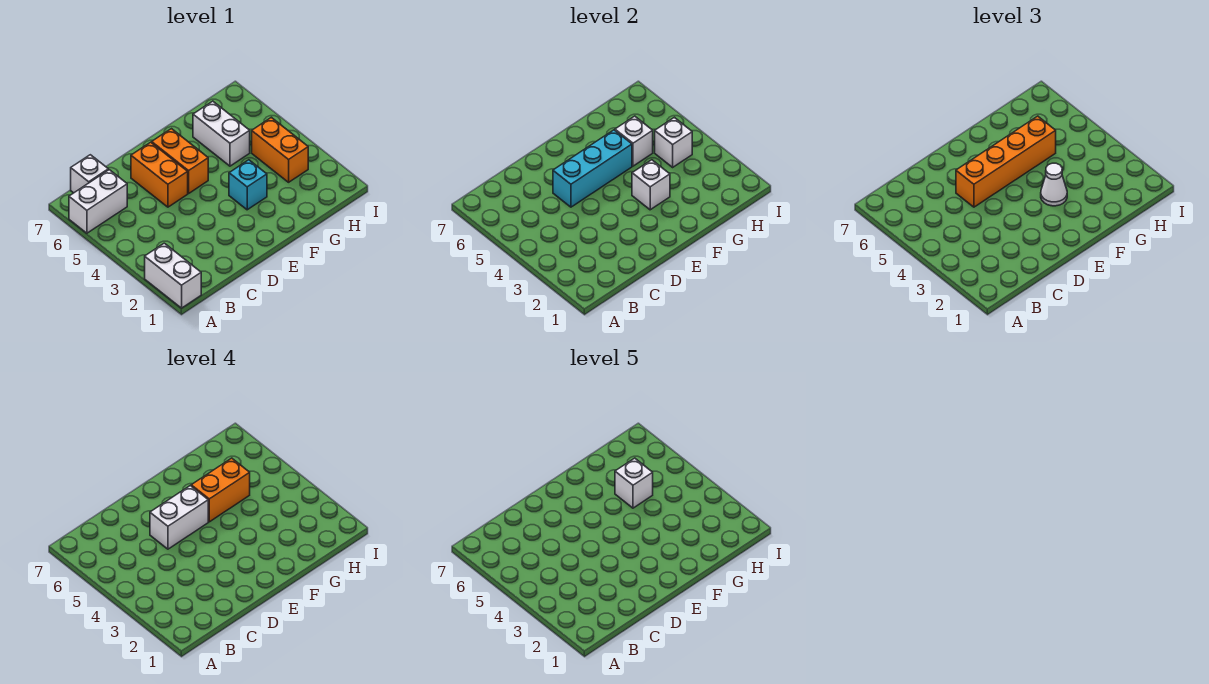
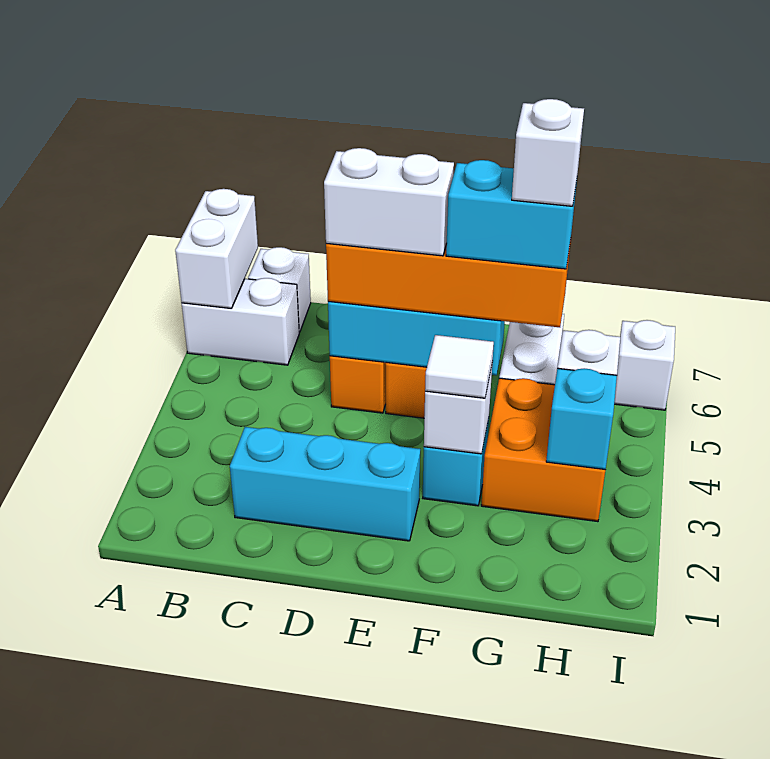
white brick A1:A2 level 1 -> white brick A6:A7 level 2
none -> cyan brick C2:E2 level 1
white cone F3 level 3 -> white tile F3 level 3
orange brick F5:G5 level 4 -> cyan brick F5:G5 level 4
white brick G5 level 2 -> white brick I6 level 1
orange brick H3:H4 level 1 -> orange brick G3:H4 level 1
none -> cyan brick H3 level 2

